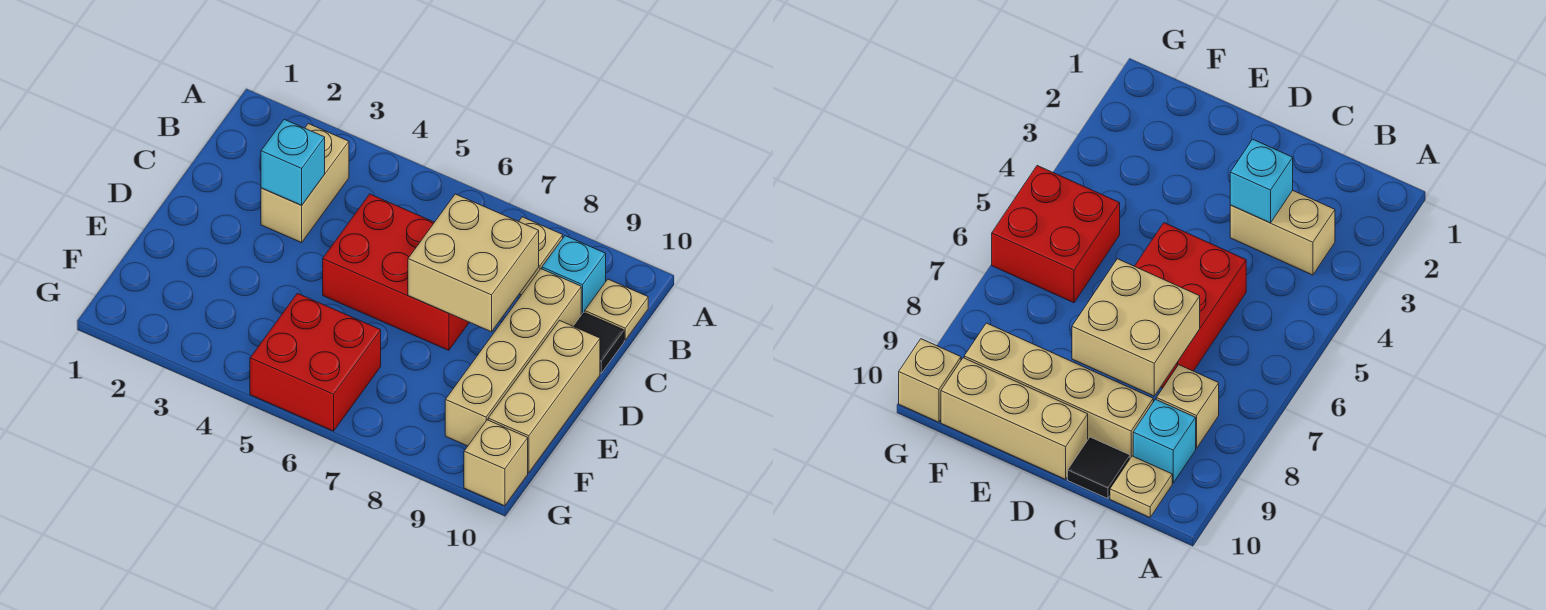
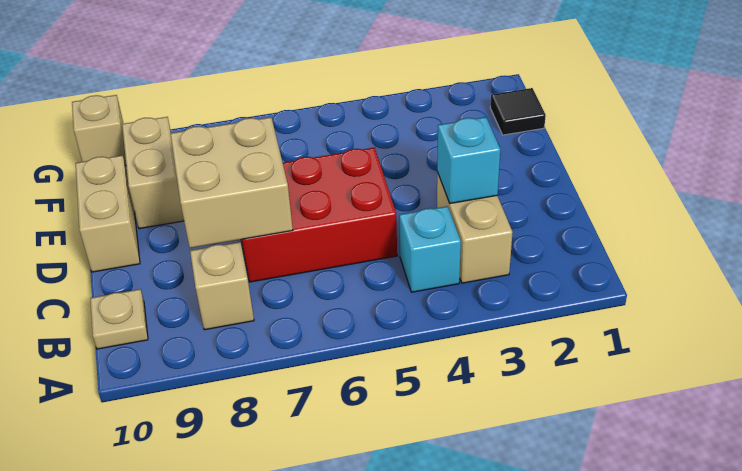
cyan brick B9 level 1 -> cyan brick B4 level 1
tan brick C9:F9 level 1 -> tan brick E9:F9 level 1
black tile C10 level 1 -> black tile F1 level 1
tan brick D10:F10 level 1 -> tan brick D10:E10 level 1
red brick F5:G6 level 1 -> none

